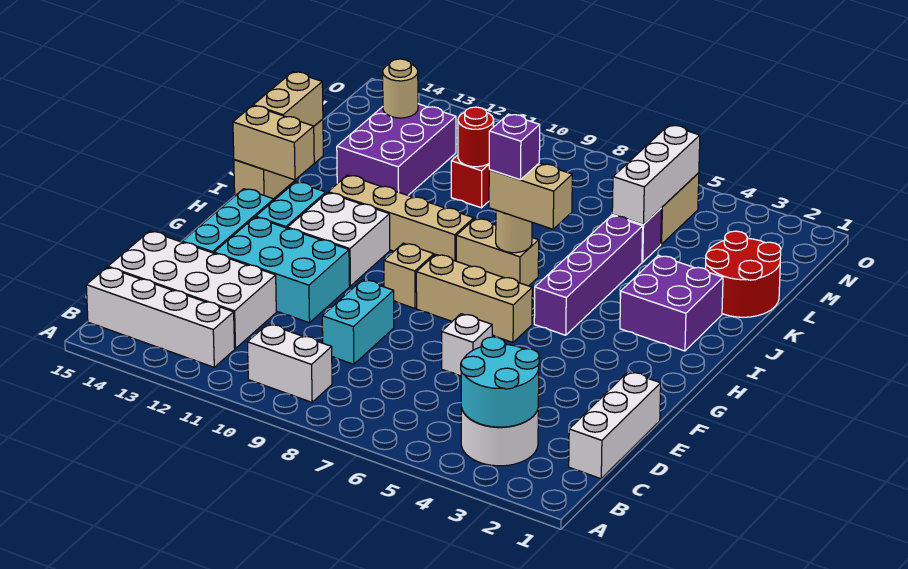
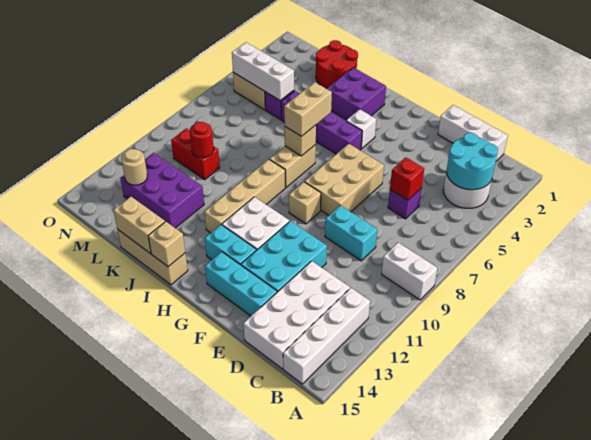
white brick B9:B10 level 1 -> white brick A9:B9 level 1
none -> red brick D6 level 2
white brick E6 level 1 -> white brick H4 level 1
tan brick G6:G8 level 1 -> tan brick F6:G8 level 1
tan round brick I7 level 2 -> tan brick I7 level 2
purple brick I7 level 4 -> purple brick D6 level 1
tan brick I14:I15 level 2 -> tan brick I15 level 2

